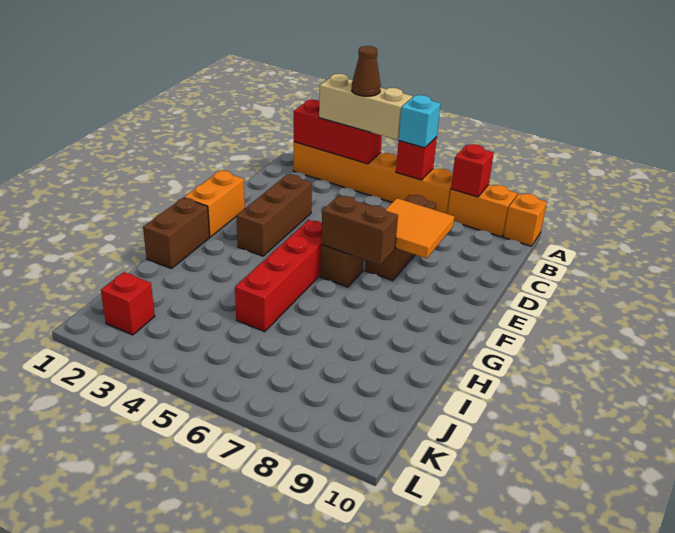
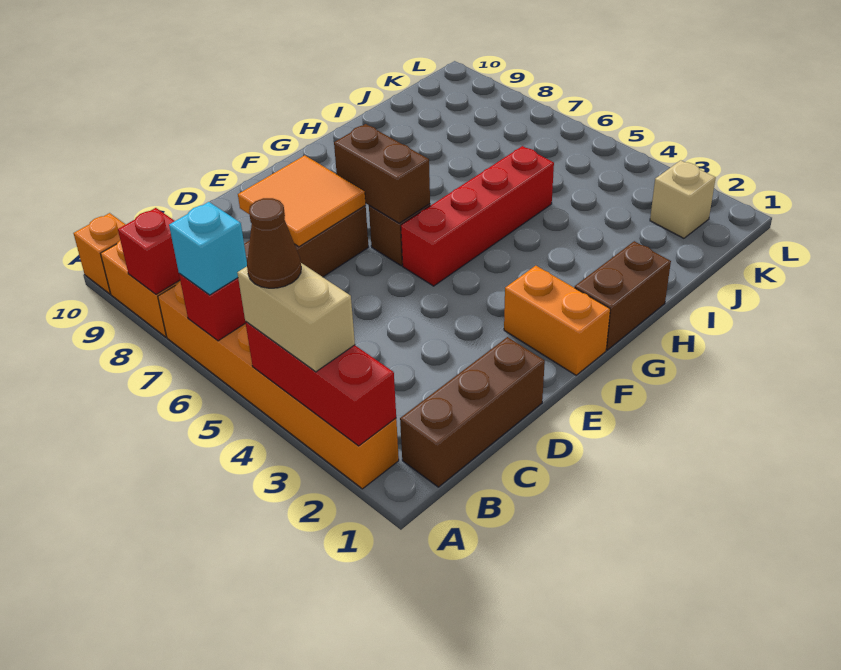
tan brick A3:A5 level 3 -> tan brick A3:A4 level 3
brown brick D3:F3 level 1 -> brown brick B1:D1 level 1
orange brick E1:F1 level 1 -> orange brick F1:F2 level 1
red brick K2 level 1 -> tan brick K2 level 1

